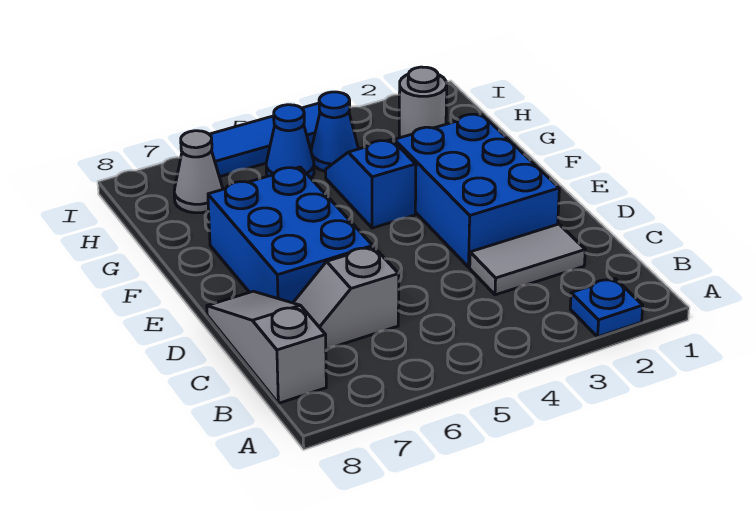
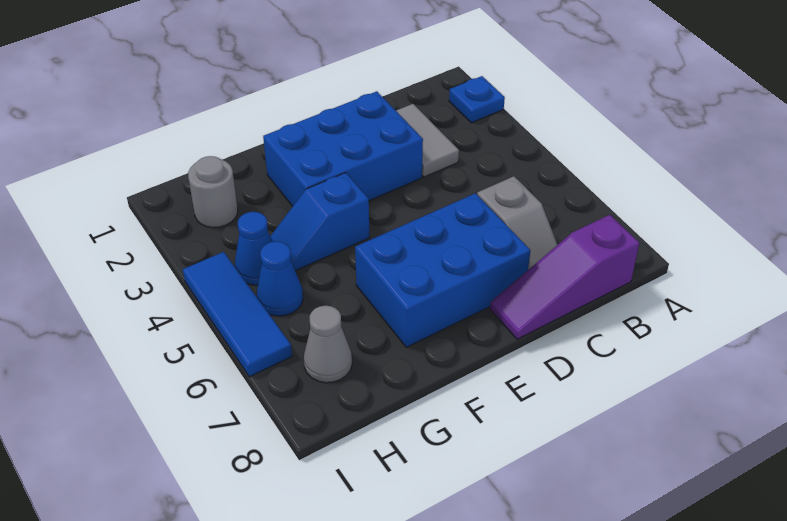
grey slope B8:D8 level 1 top B -> purple slope B8:D8 level 1 top B

